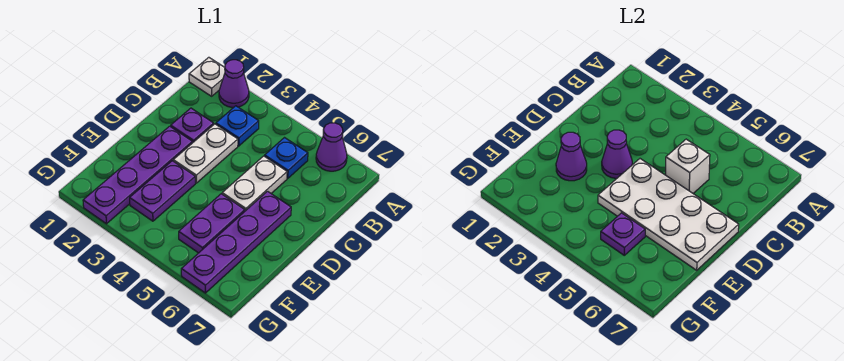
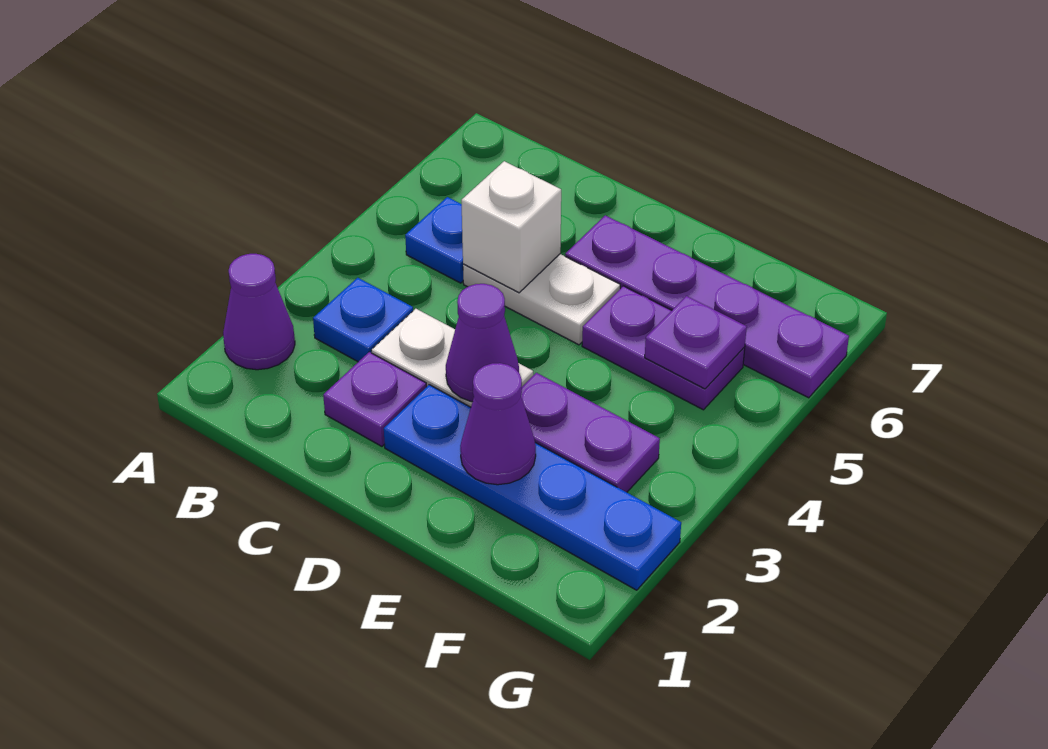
white plate A1 level 1 -> none
purple cone A6 level 1 -> none
purple plate D2:G2 level 1 -> blue plate D2:G2 level 1
white plate D4:E7 level 2 -> none

